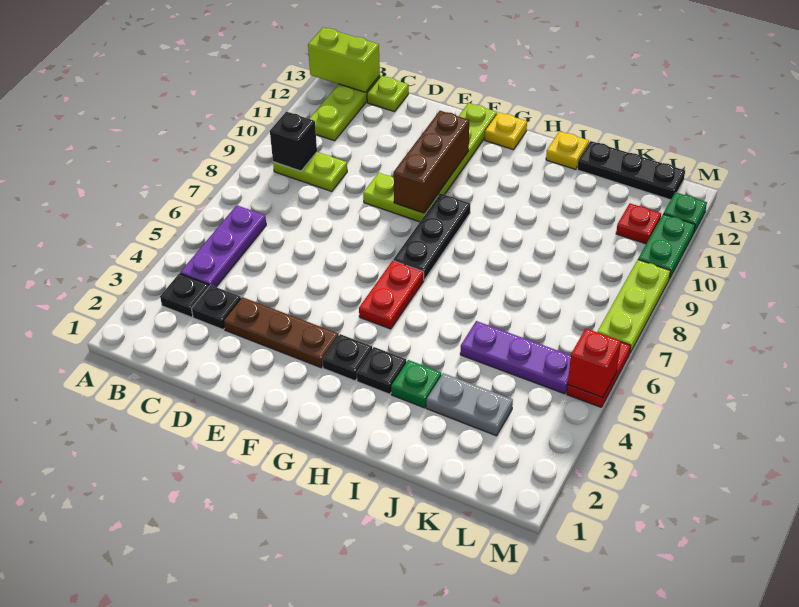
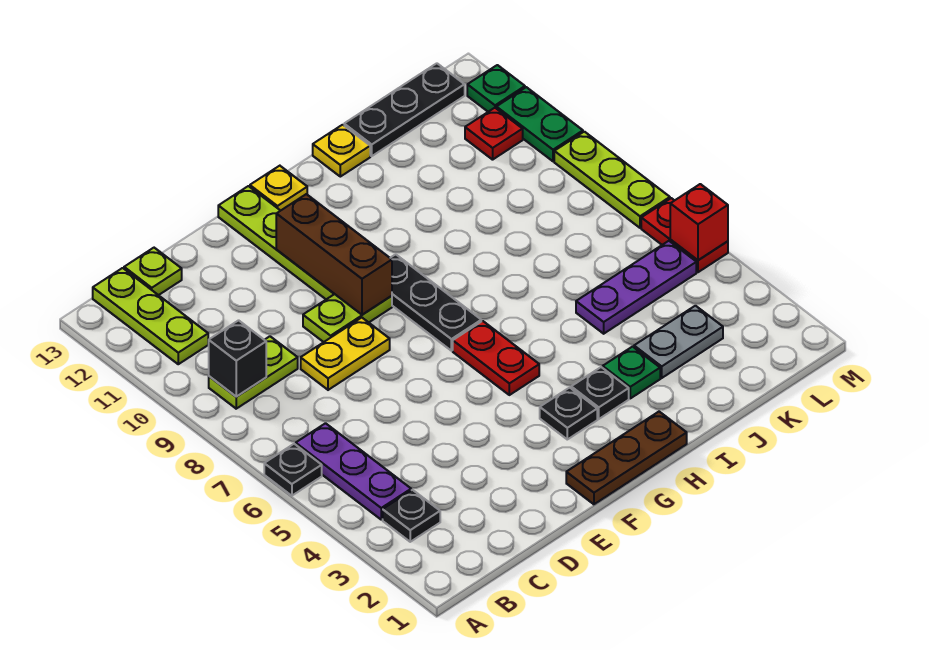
lime brick A13:B13 level 2 -> none
black plate C3 level 1 -> black plate A6 level 1
brown plate D3:F3 level 1 -> brown plate F1:H1 level 1
none -> yellow plate D8:E8 level 1

